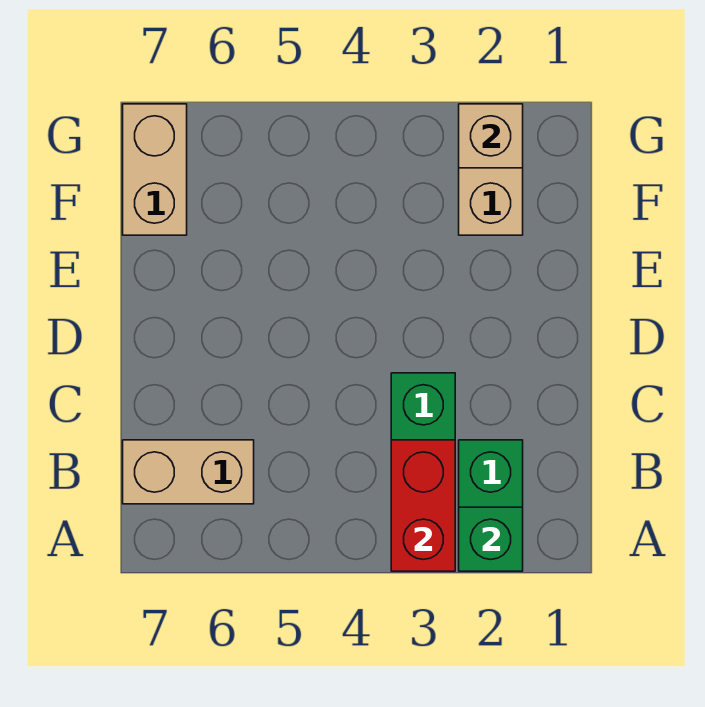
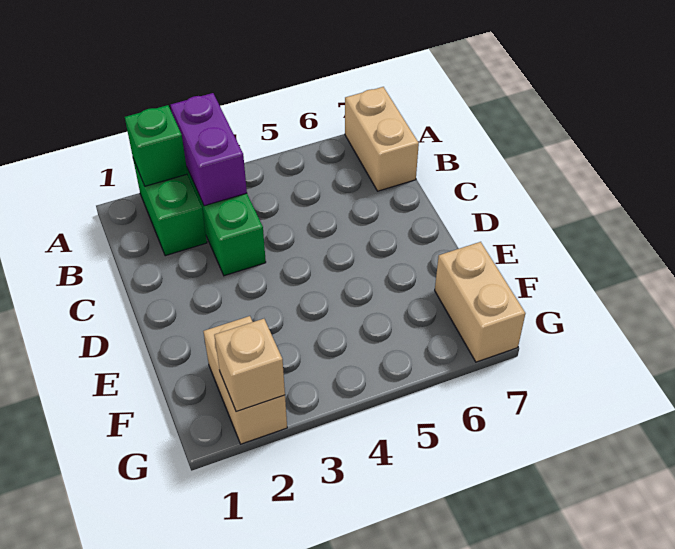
red brick A3:B3 level 2 -> purple brick A3:B3 level 2
tan brick B6:B7 level 1 -> tan brick A7:B7 level 1

